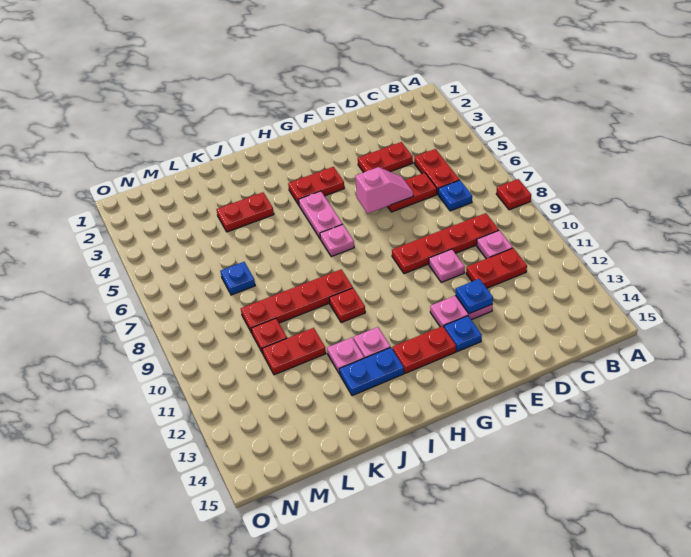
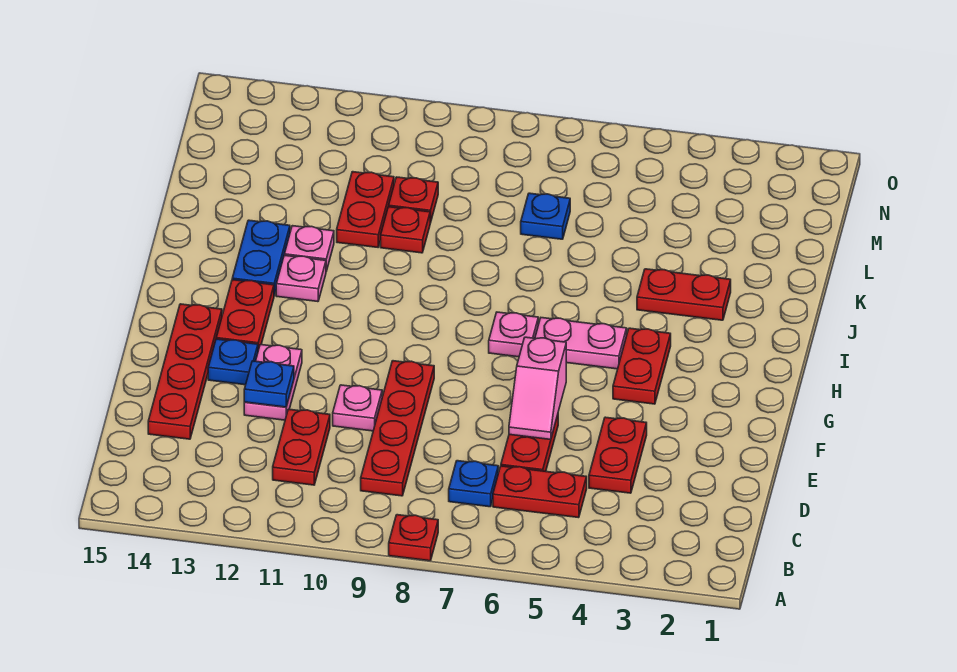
pink plate C10 level 1 -> none
red plate I9:L9 level 1 -> red plate D14:G14 level 1
red plate I10 level 1 -> red plate K10 level 1
red plate J4:K4 level 1 -> red plate J3:J4 level 1

